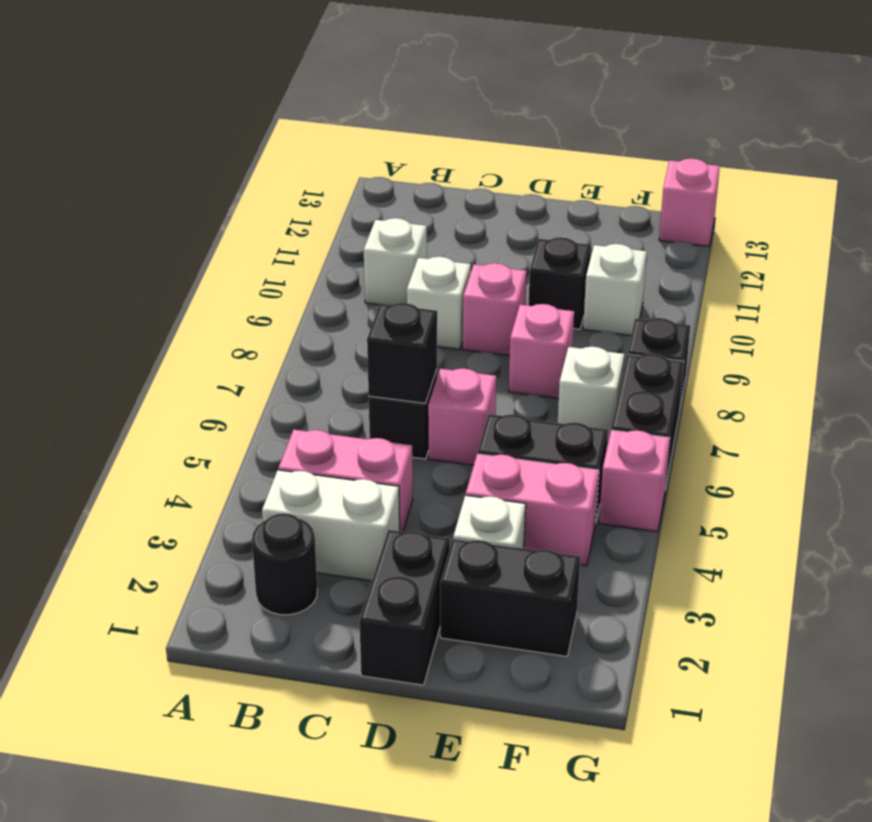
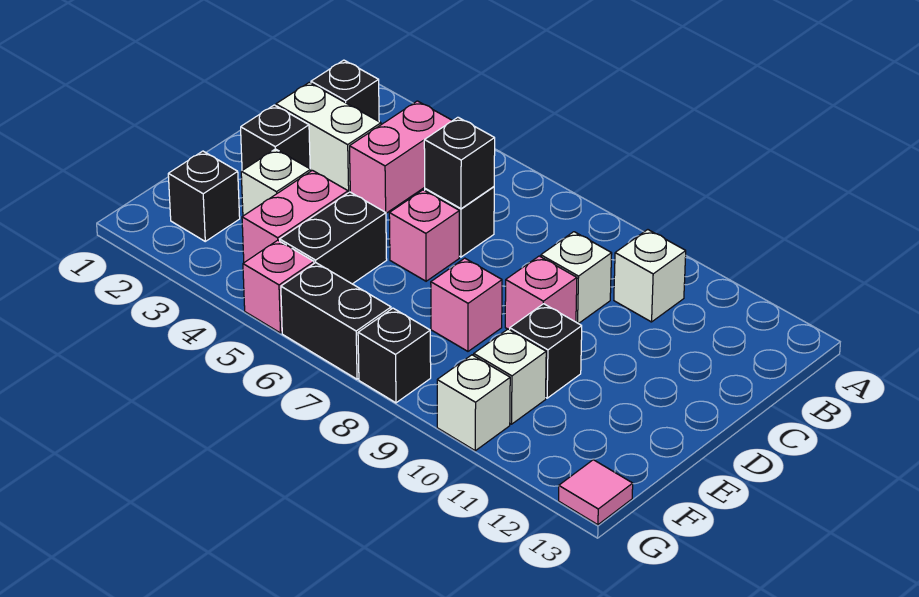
black round brick B2 level 1 -> black brick B2 level 1
white brick B3:C3 level 1 -> white brick C2:C3 level 1
black brick D1:D2 level 1 -> black brick D2 level 1
black brick E2:F2 level 1 -> black brick F2 level 1
white brick F7 level 1 -> white brick G10 level 1
pink brick G13 level 1 -> pink tile G13 level 1

